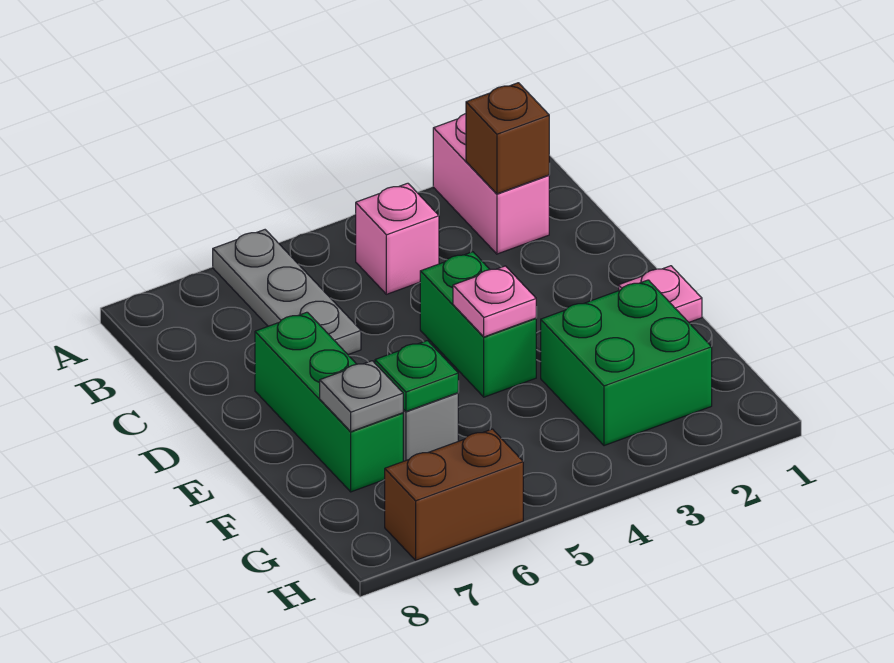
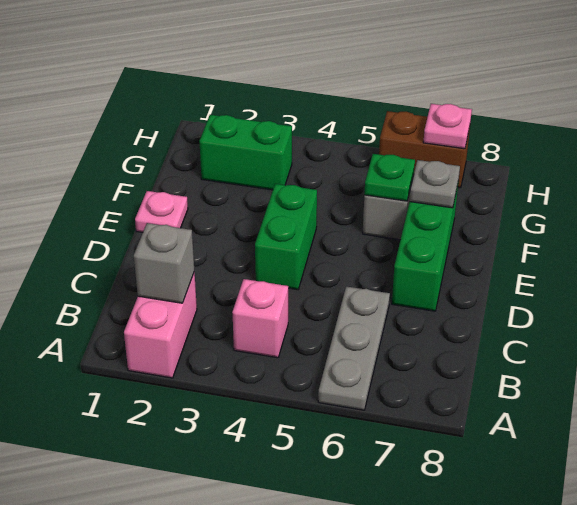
brown brick B2 level 2 -> grey brick B2 level 2
pink plate E4 level 2 -> pink plate H7 level 2
green brick F2:G3 level 1 -> green brick G2:G3 level 1

